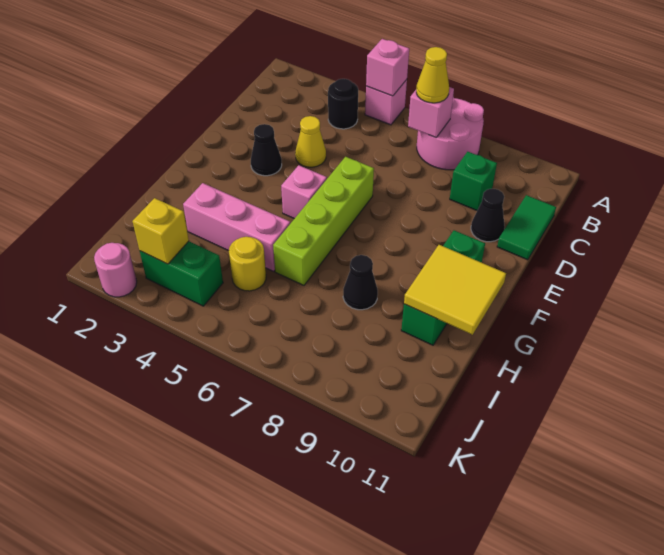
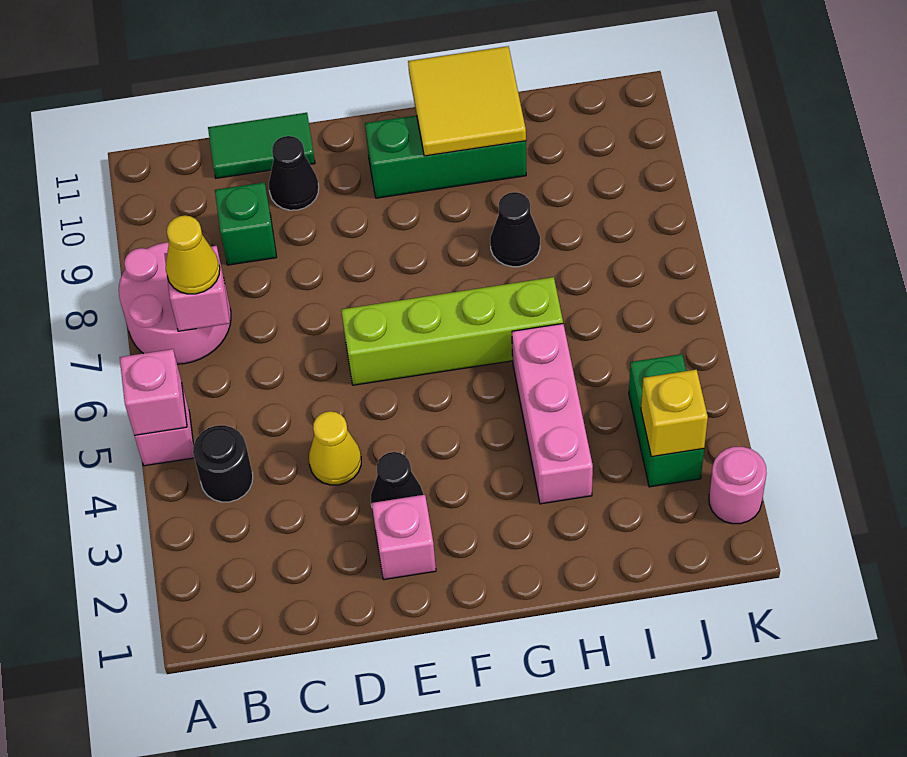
pink brick F5 level 1 -> pink brick E2 level 1
yellow round brick I5 level 1 -> none

